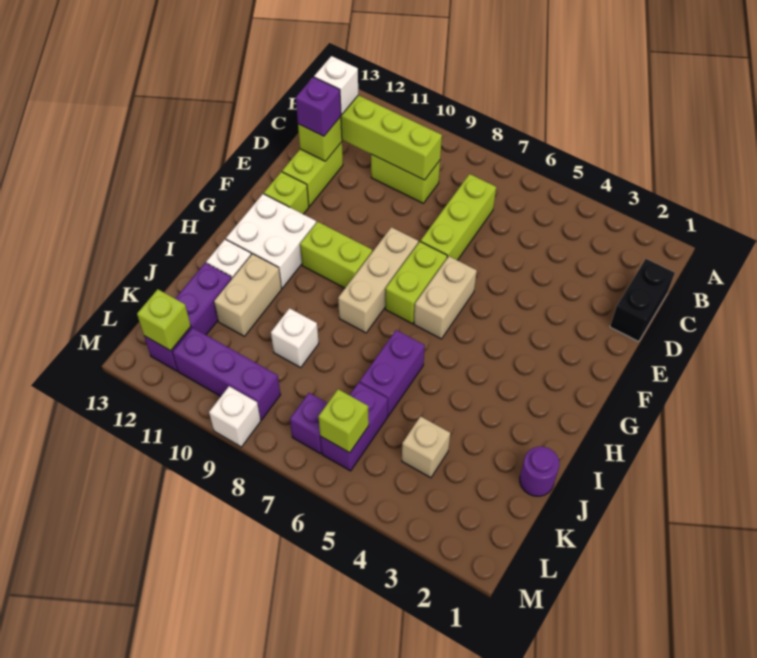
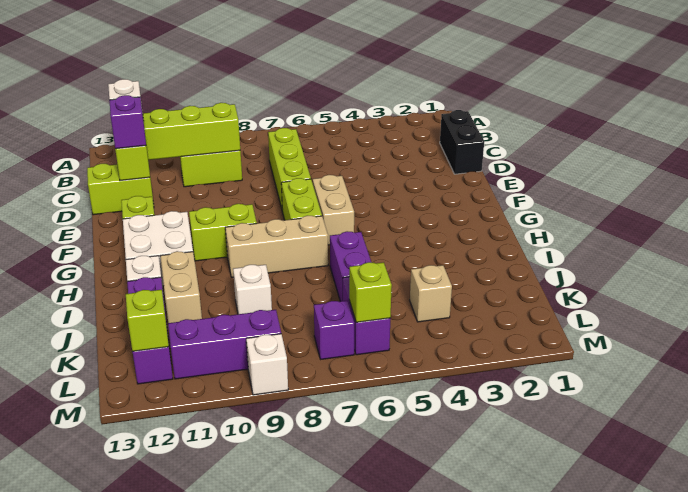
lime brick D12:E12 level 1 -> lime brick D12:D13 level 1
tan brick F8:H8 level 1 -> tan brick H7:H9 level 1
purple round brick J1 level 1 -> none

